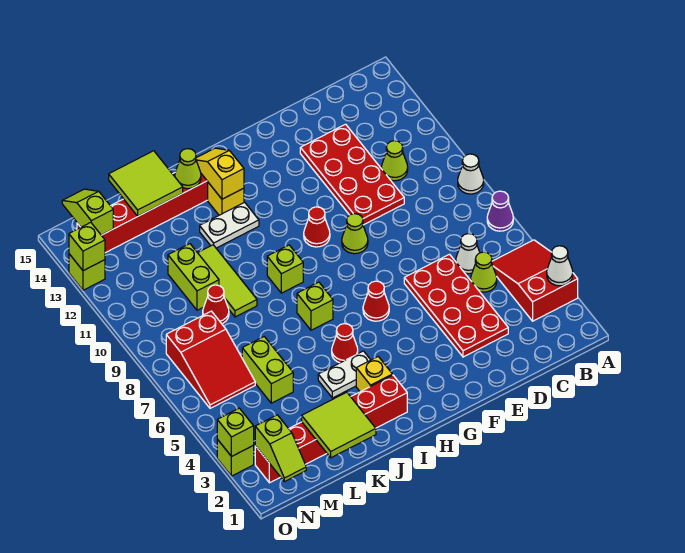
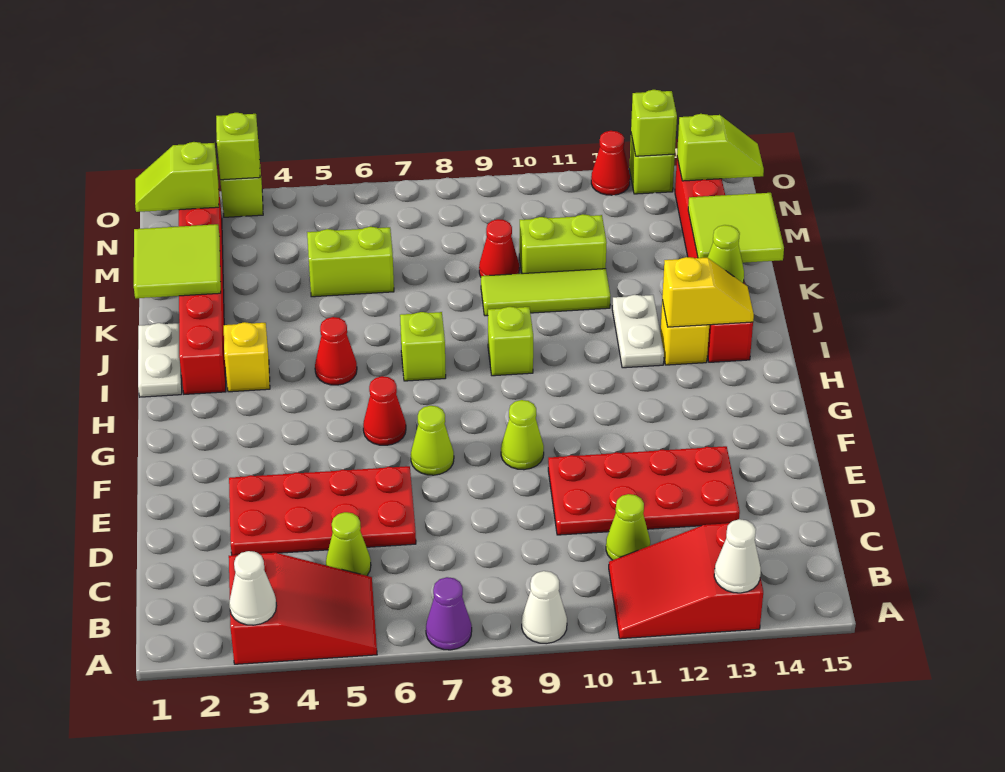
white cone C6 level 1 -> white cone A13 level 2
none -> lime cone F7 level 1
red cone G10 level 1 -> red cone O12 level 1
white plate I4:J4 level 1 -> white plate I1:J1 level 1
red slope M6:N8 level 1 top 8 -> red slope A11:B13 level 1 top 13

